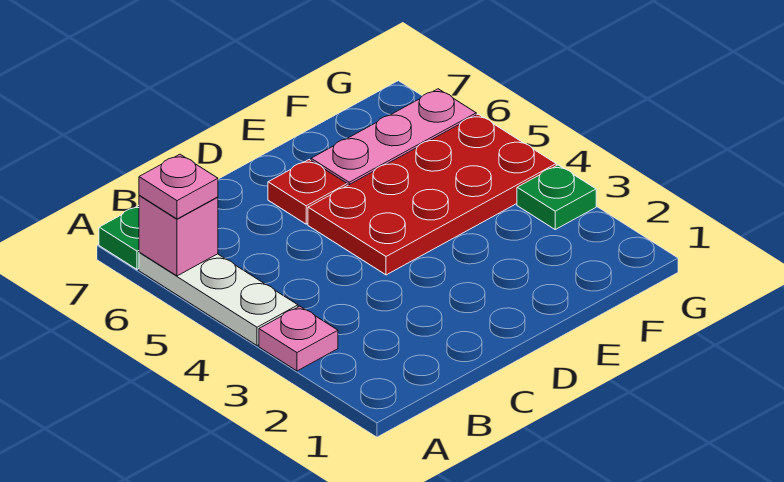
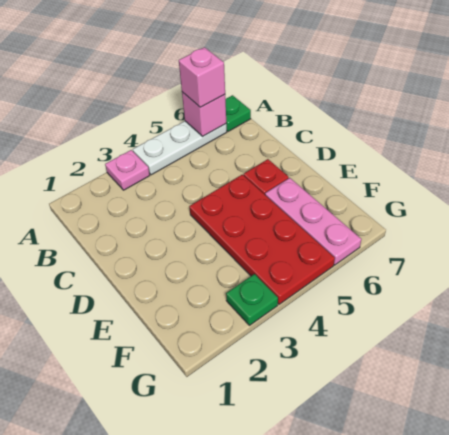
pink plate A6 level 3 -> pink brick A6 level 3

